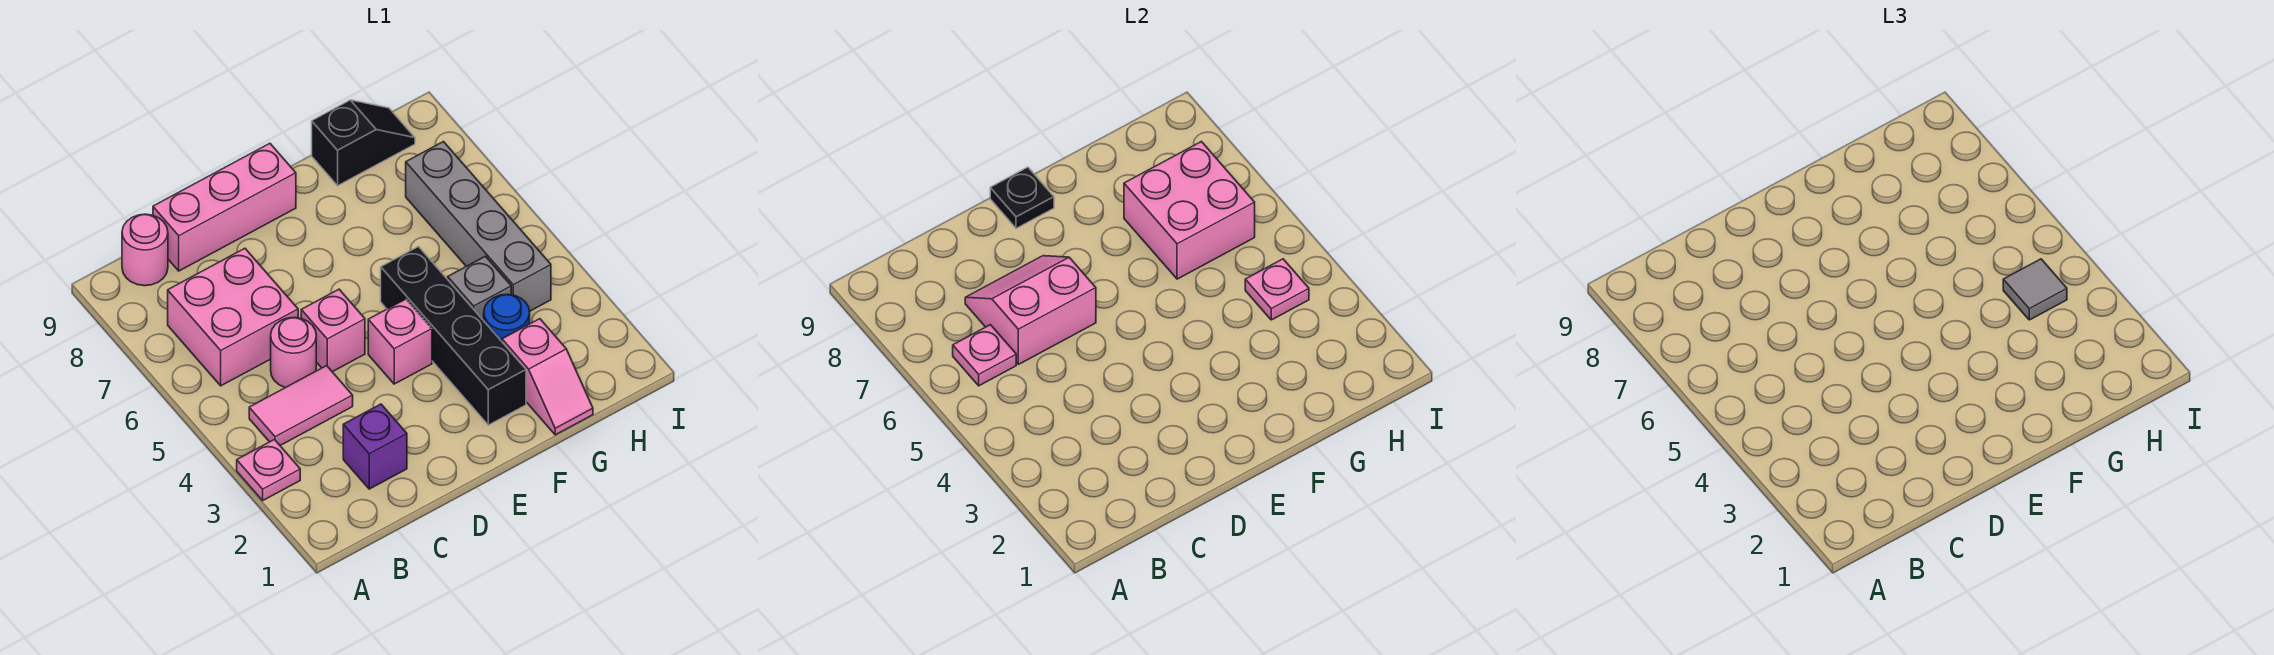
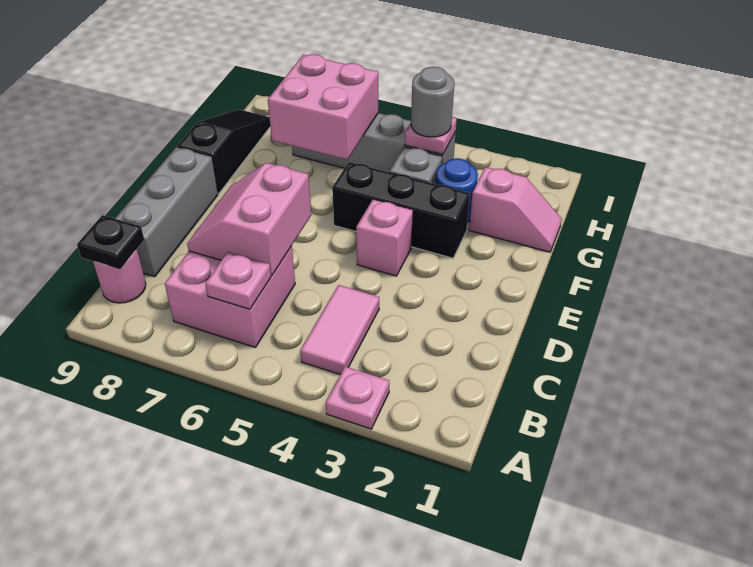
purple brick C2 level 1 -> none
pink round brick C5 level 1 -> none
pink brick C9:E9 level 1 -> grey brick C9:E9 level 1
pink brick D5 level 1 -> none
black plate E9 level 2 -> black plate B9 level 2
black brick F2:F5 level 1 -> black brick F3:F5 level 1
black slope G9:H9 level 1 top G -> black slope F9:H9 level 1 top F
grey tile H4 level 3 -> grey round brick H4 level 3

